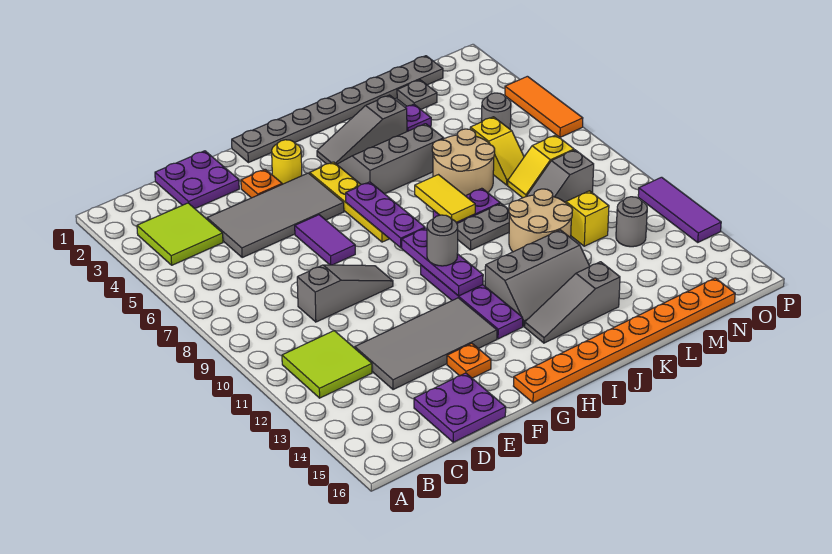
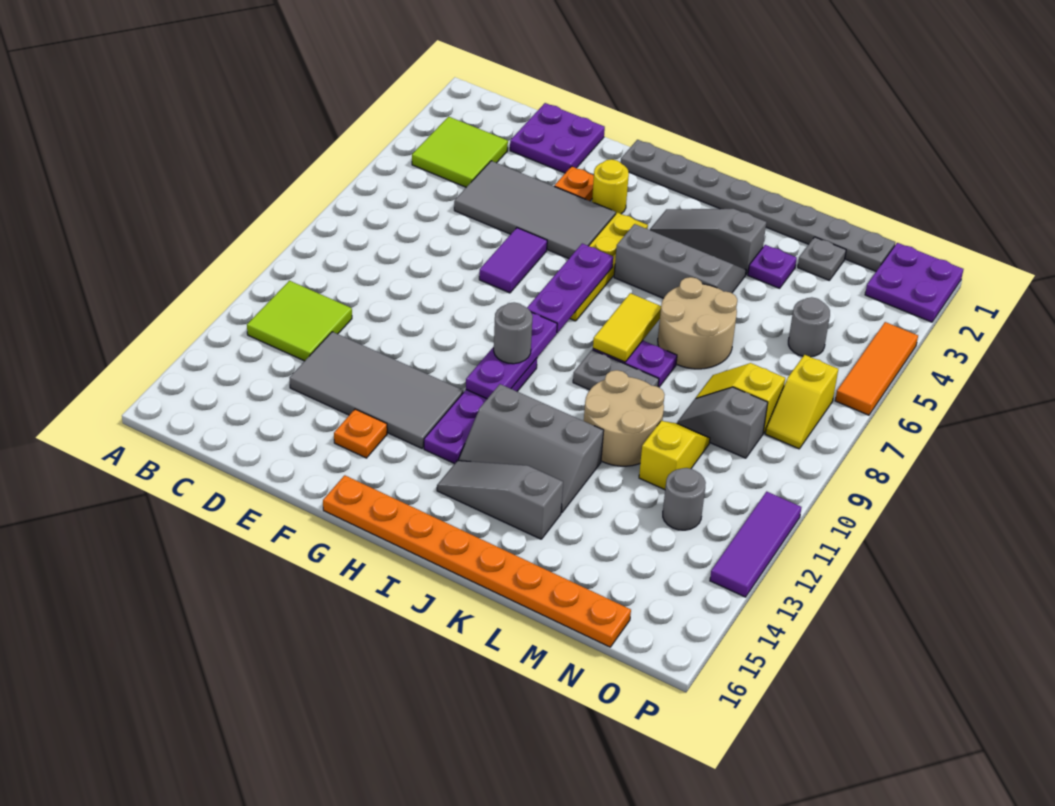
grey slope D9:F9 level 1 top D -> none
purple plate D15:E16 level 1 -> purple plate O1:P2 level 1
yellow slope M6:M7 level 1 top 6 -> yellow slope O7:O8 level 1 top 7

